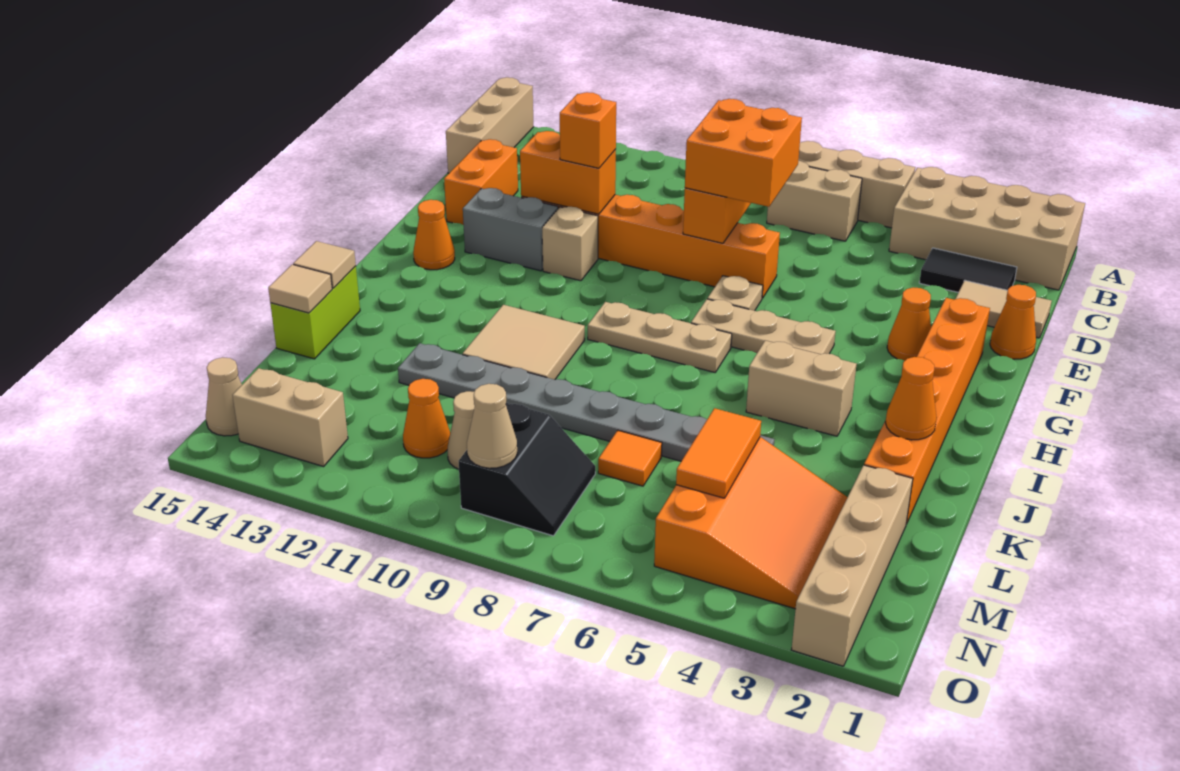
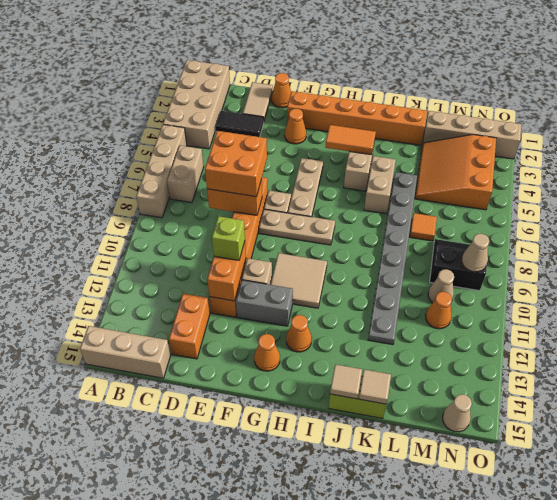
black tile C2:C3 level 1 -> black tile C3:D3 level 1
orange brick D14:E14 level 1 -> orange brick D13:D14 level 1
orange brick E11 level 3 -> lime brick E11 level 3
grey brick F12:F13 level 1 -> grey brick F12:G12 level 1
tan plate H7:H9 level 1 -> tan plate F8:H8 level 1
tan tile I10:J11 level 1 -> tan tile G10:H11 level 1
orange cone J2 level 2 -> orange cone H13 level 1
orange slope L3:N5 level 1 top 5 -> orange slope L3:N5 level 1 top N
orange tile L5:M5 level 2 -> orange tile H4:I4 level 2
tan brick N13:N14 level 1 -> tan brick J5:J6 level 1

